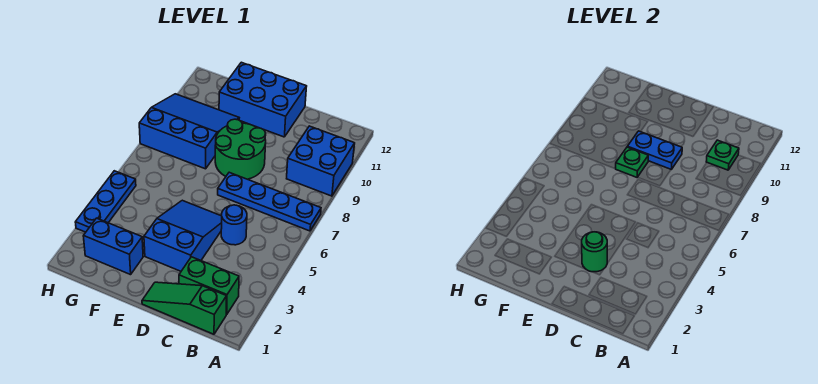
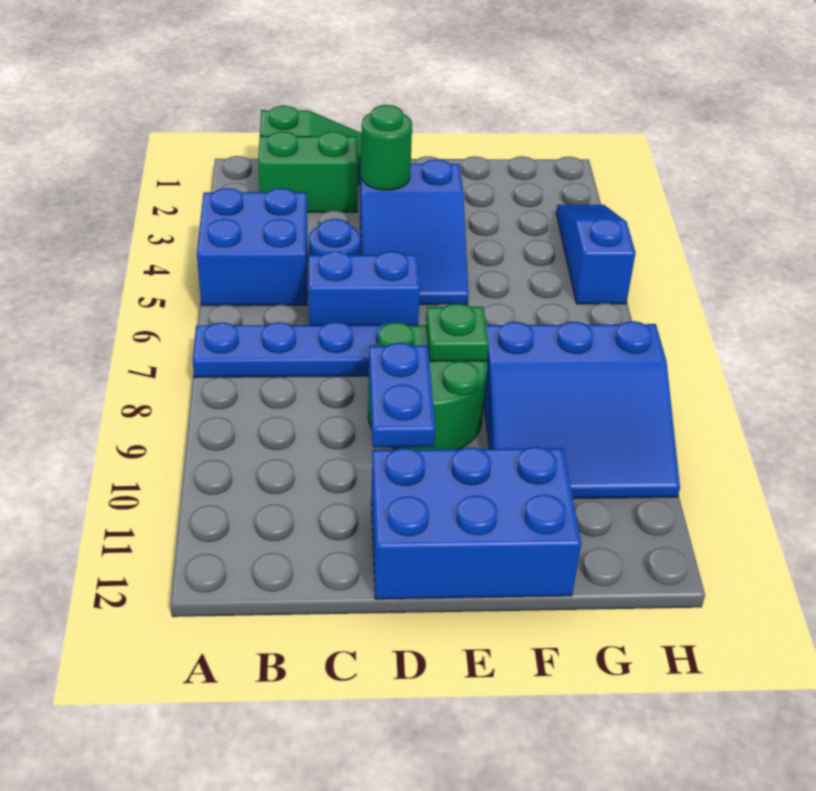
blue brick A9:B10 level 1 -> blue brick A4:B5 level 1
green plate B10 level 2 -> none
blue plate D9:E9 level 2 -> blue plate D9:D10 level 2
blue brick F2:G2 level 1 -> blue brick C6:D6 level 1
blue plate H3:H5 level 1 -> blue slope H3:H5 level 1 top 5

